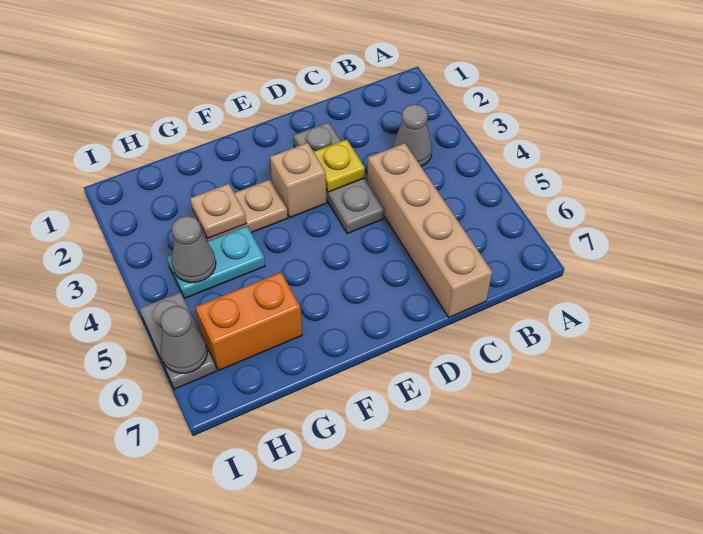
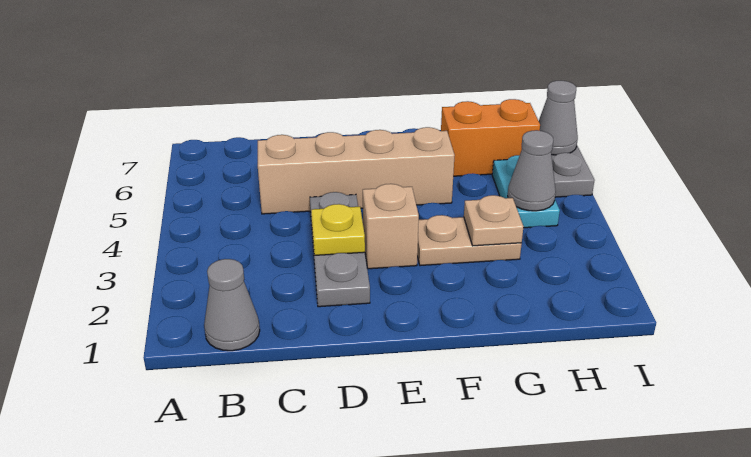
grey cone B3 level 1 -> grey cone B1 level 1
tan brick C4:C7 level 1 -> tan brick C5:F5 level 1
cyan plate G4:H4 level 1 -> cyan plate H4:H5 level 1

